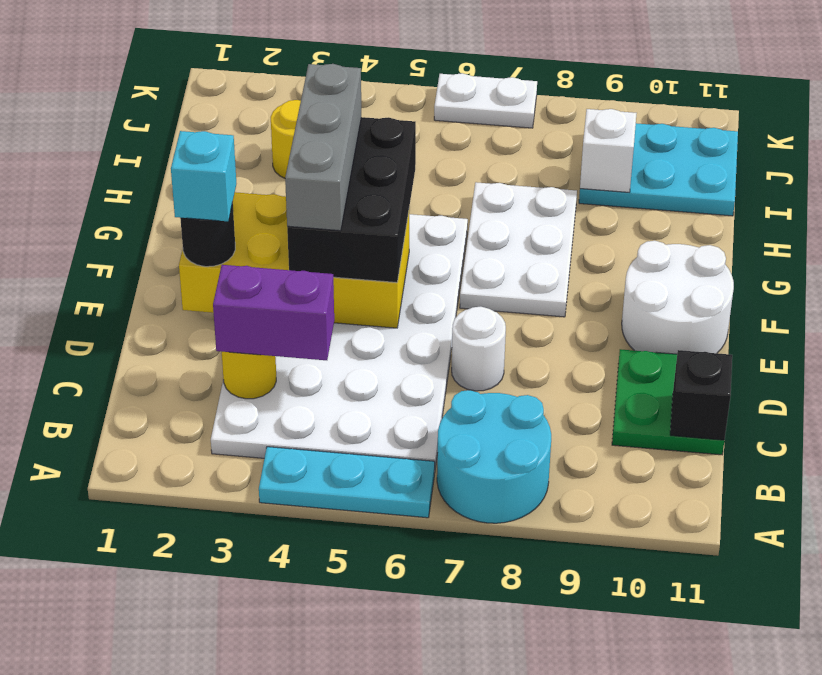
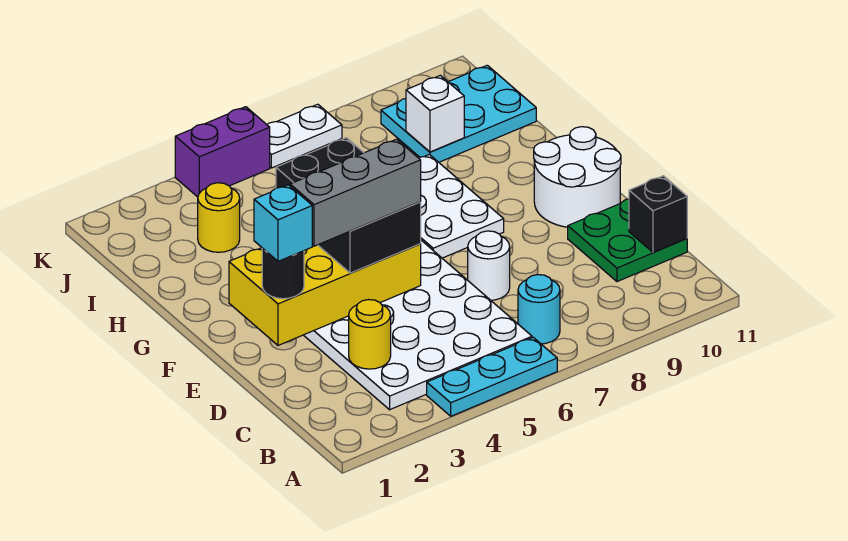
cyan round brick A7:B8 level 1 -> cyan round brick B7 level 1
purple brick C3:C4 level 3 -> purple brick K4:K5 level 1
grey brick E4:G4 level 4 -> grey brick E3:E5 level 4

